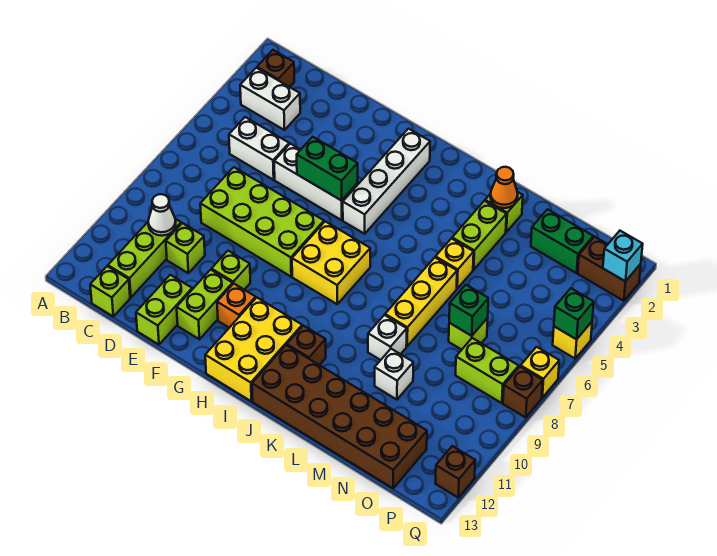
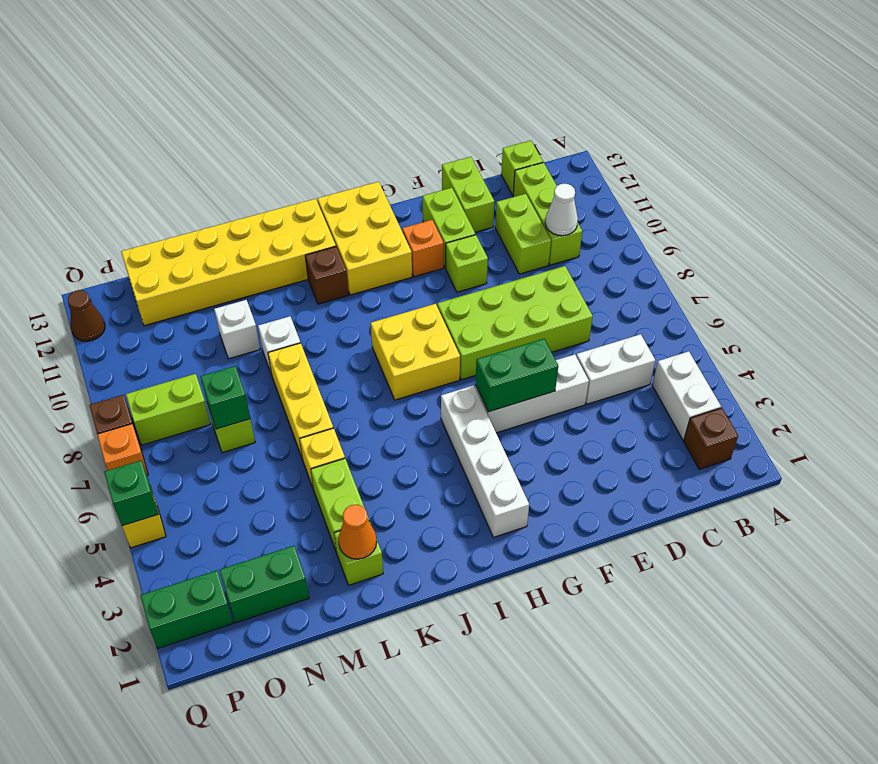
white brick B3:C3 level 1 -> white brick B3:B4 level 1
lime brick D10 level 1 -> lime brick D10:D11 level 1
brown brick J12:O13 level 1 -> yellow brick J12:O13 level 1
brown brick P2:Q2 level 1 -> green brick P2:Q2 level 1
cyan brick Q2 level 2 -> none
yellow brick Q7 level 1 -> orange brick Q7 level 1
brown brick Q12 level 1 -> brown cone Q12 level 1

